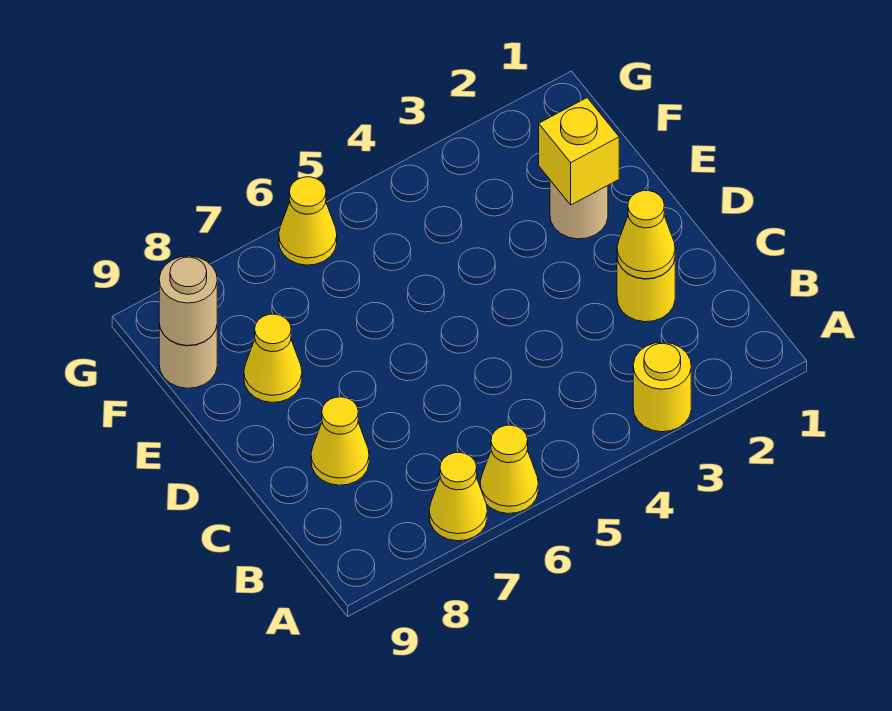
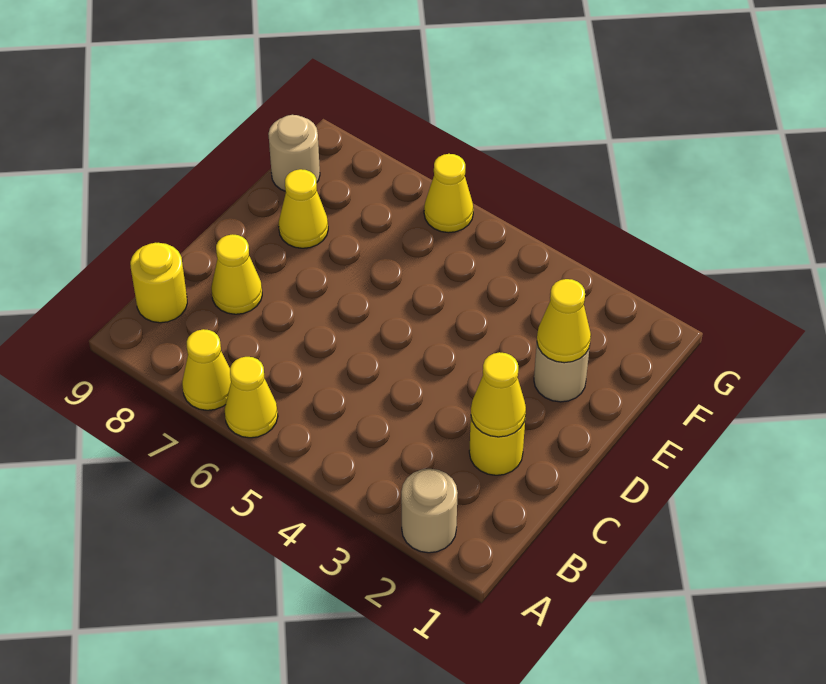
yellow round brick A3 level 1 -> yellow round brick B9 level 1
yellow brick E2 level 2 -> yellow cone E2 level 2
tan round brick F9 level 2 -> tan round brick A2 level 1

